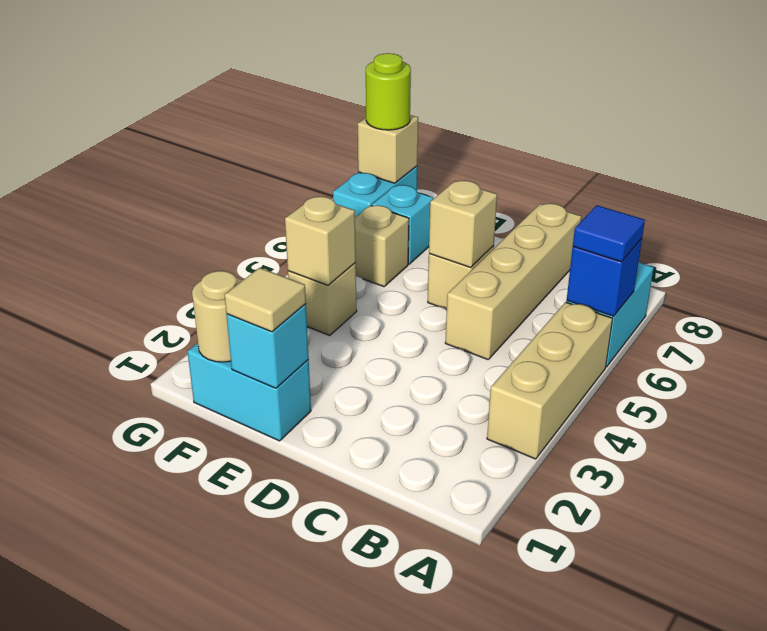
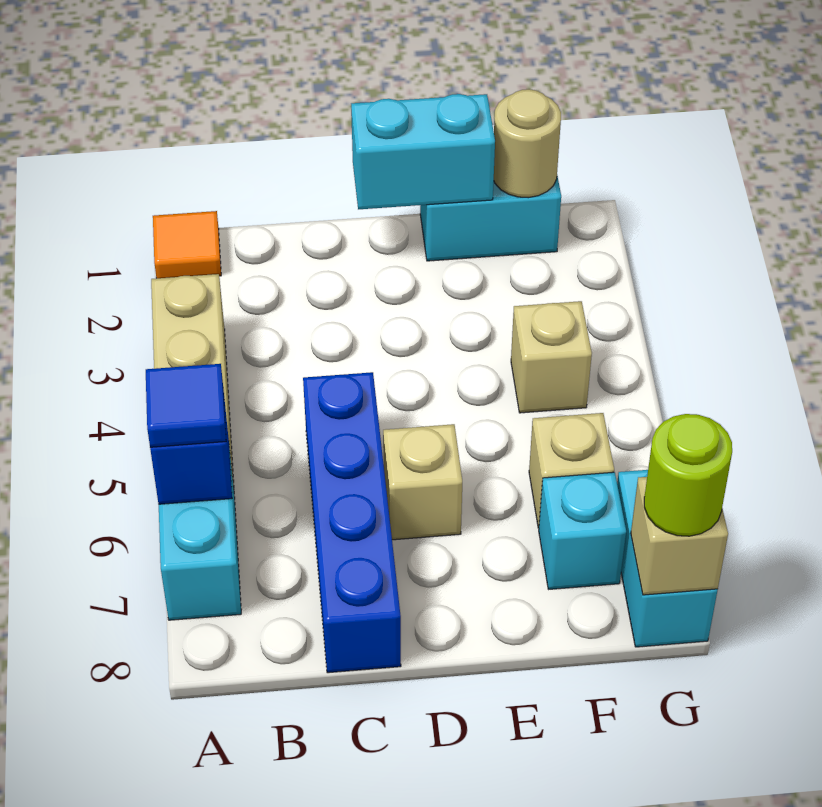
none -> orange tile A1 level 1
tan brick C5:C8 level 1 -> blue brick C5:C8 level 1
tan brick D6 level 2 -> none
cyan brick E1 level 2 -> cyan brick D1:E1 level 2
tan tile E1 level 3 -> none
tan brick F4 level 2 -> none

